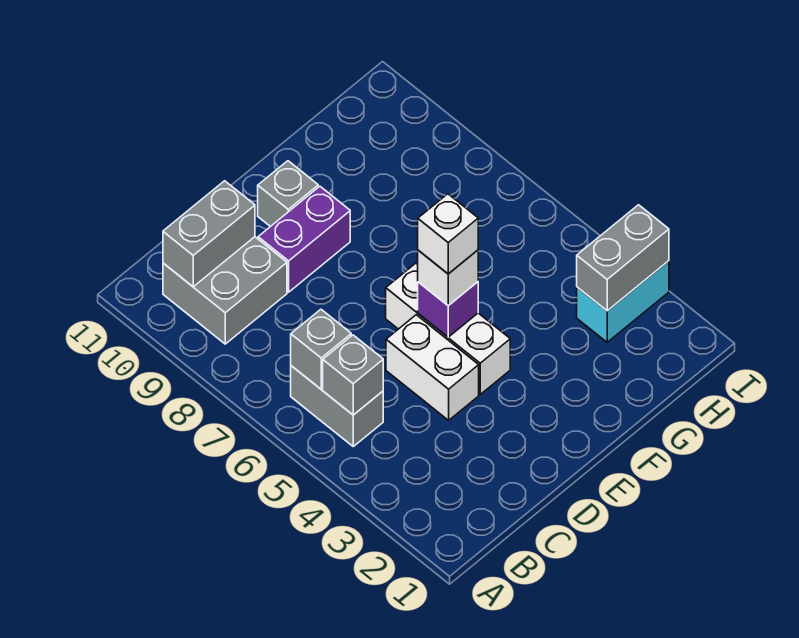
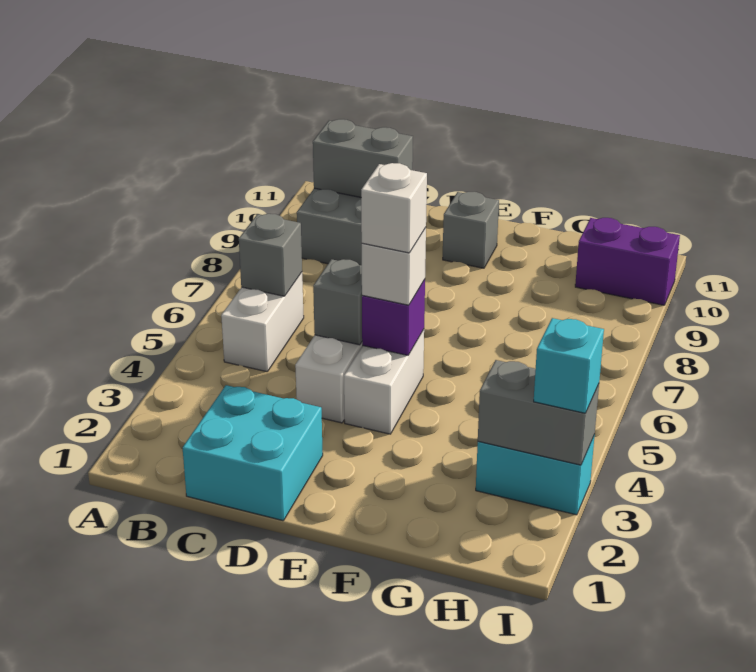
grey brick B5:B6 level 1 -> white brick B5:B6 level 1
grey brick B5 level 2 -> grey brick D5 level 2
none -> cyan brick C1:D2 level 1
purple brick D9:E9 level 1 -> purple brick H10:I10 level 1
white brick E4:E6 level 1 -> white brick E4:E5 level 1
none -> cyan brick I3 level 3

